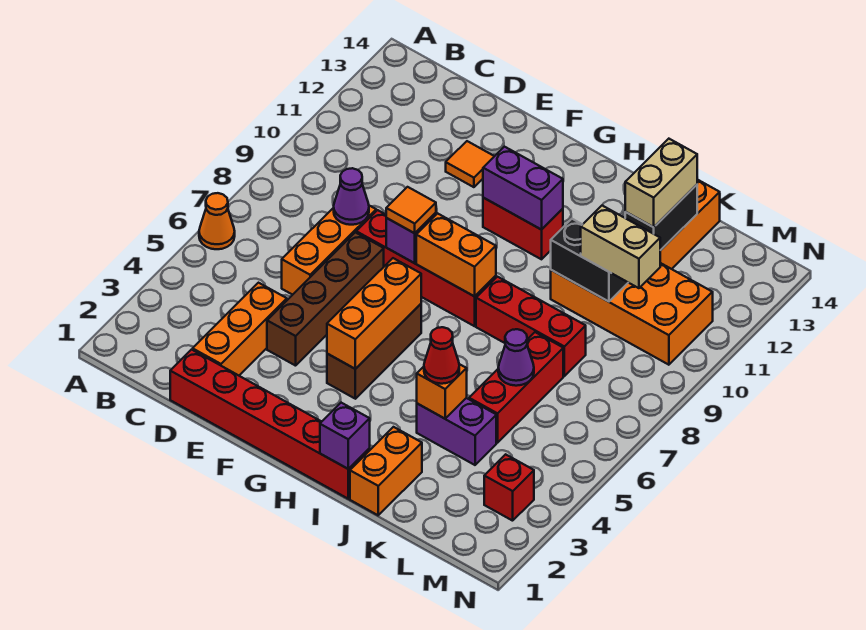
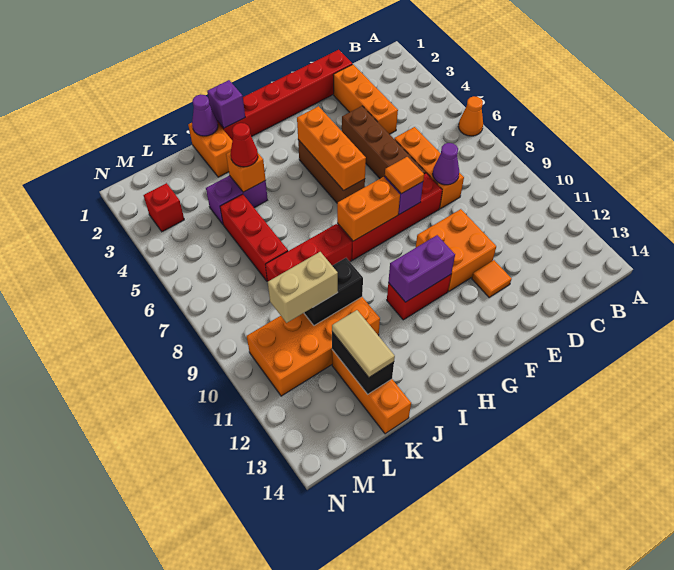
none -> orange brick E10:F11 level 1
purple cone K6 level 2 -> purple cone J1 level 2
tan brick K12:K13 level 3 -> tan tile K12:K13 level 3

